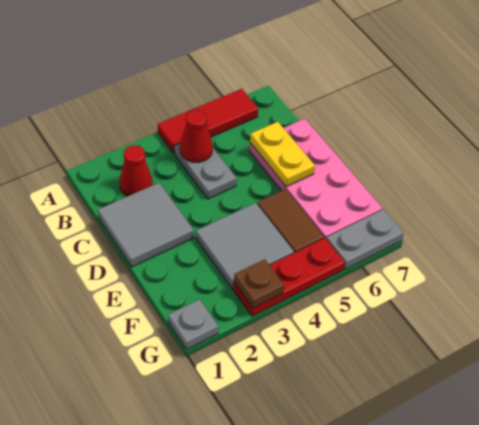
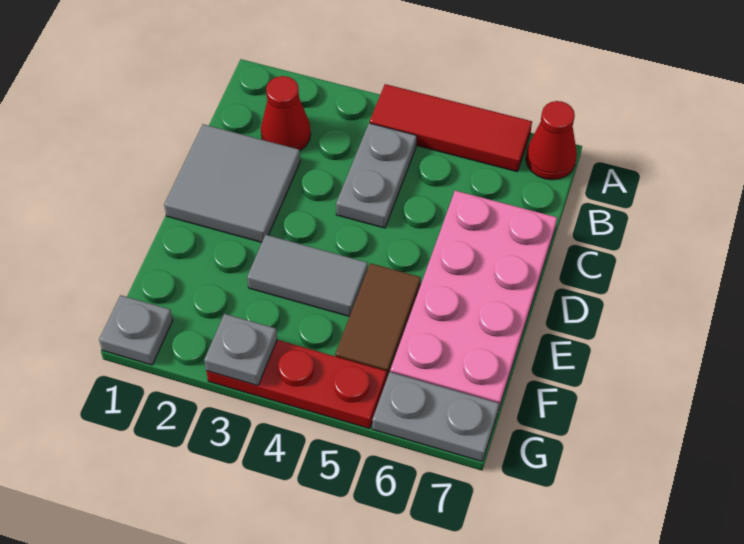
red cone B4 level 2 -> red cone A7 level 1
yellow plate C6:D6 level 2 -> none
grey tile E3:F4 level 1 -> grey tile E3:E4 level 1
brown plate G3 level 2 -> grey plate G3 level 2

